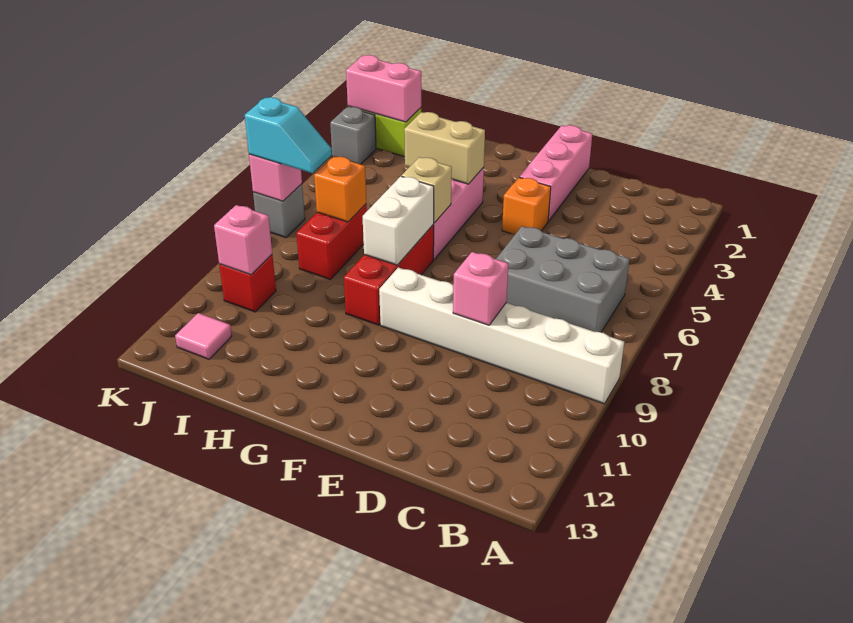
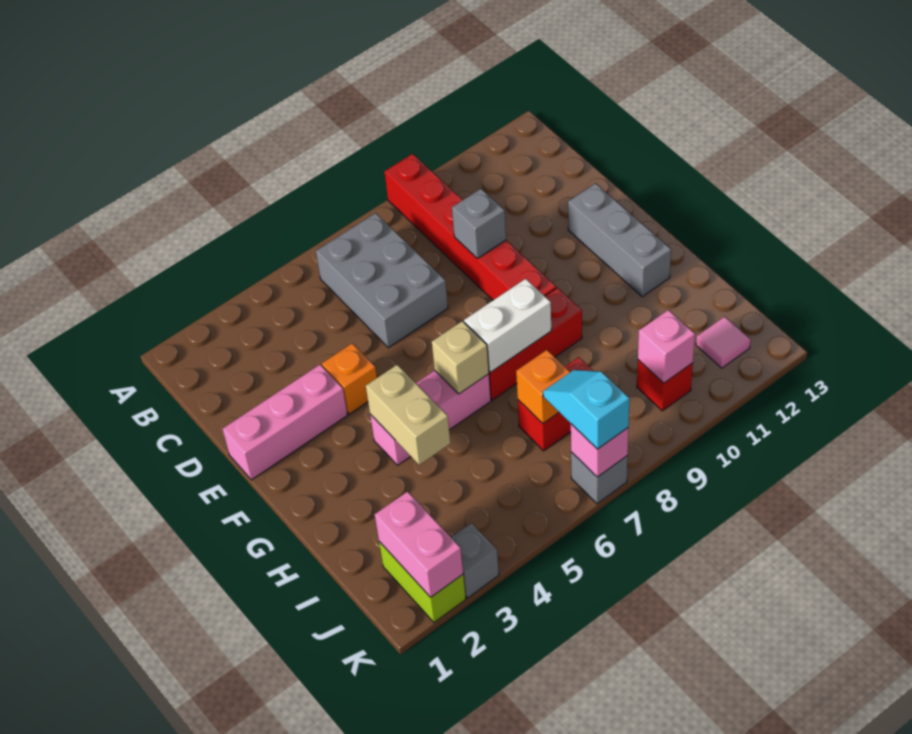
white brick A9:F9 level 1 -> red brick A9:F9 level 1
pink brick D9 level 2 -> grey brick D9 level 2
none -> grey brick E12:G12 level 1

